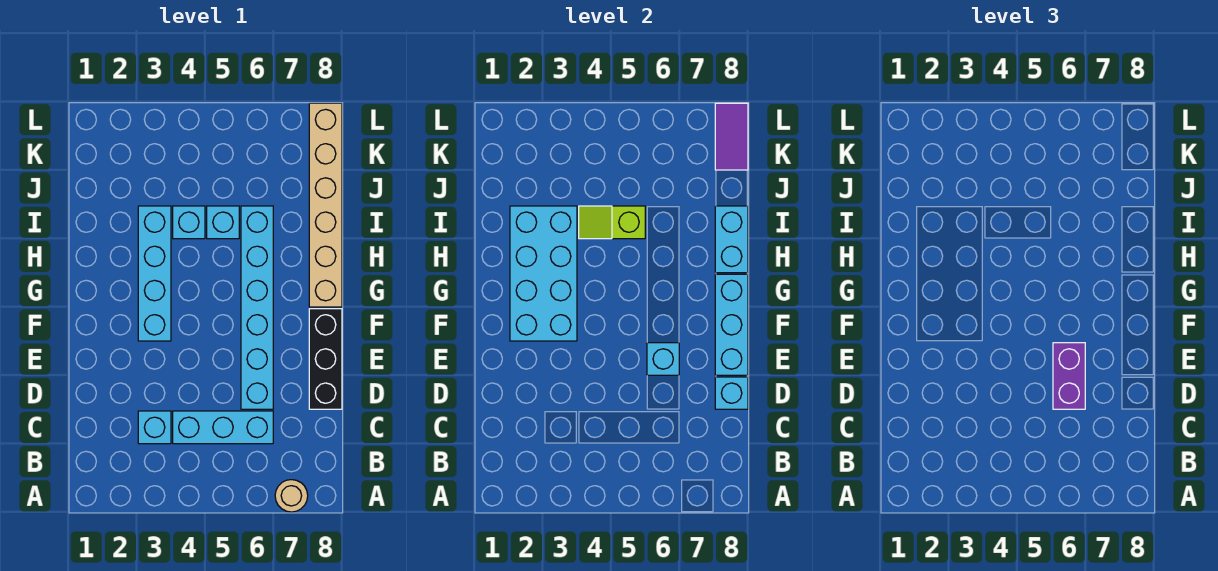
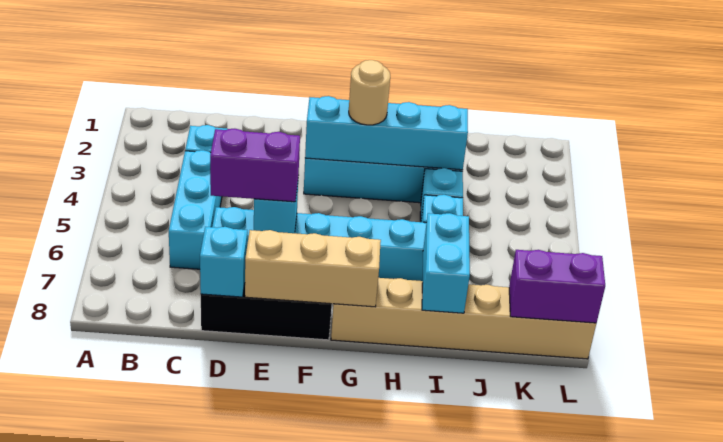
tan round brick A7 level 1 -> tan round brick G3 level 3
cyan brick E8:G8 level 2 -> tan brick E8:G8 level 2
cyan brick F2:I3 level 2 -> cyan brick F3:I3 level 2
cyan brick H8:I8 level 2 -> cyan brick I7:I8 level 2
lime slope I4:I5 level 2 top 5 -> none
purple tile K8:L8 level 2 -> purple brick K8:L8 level 2

